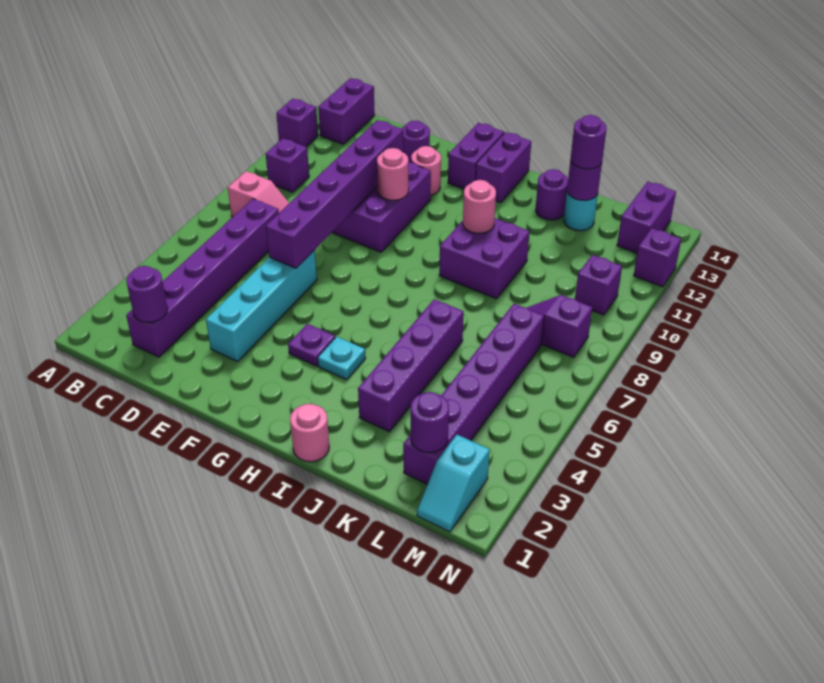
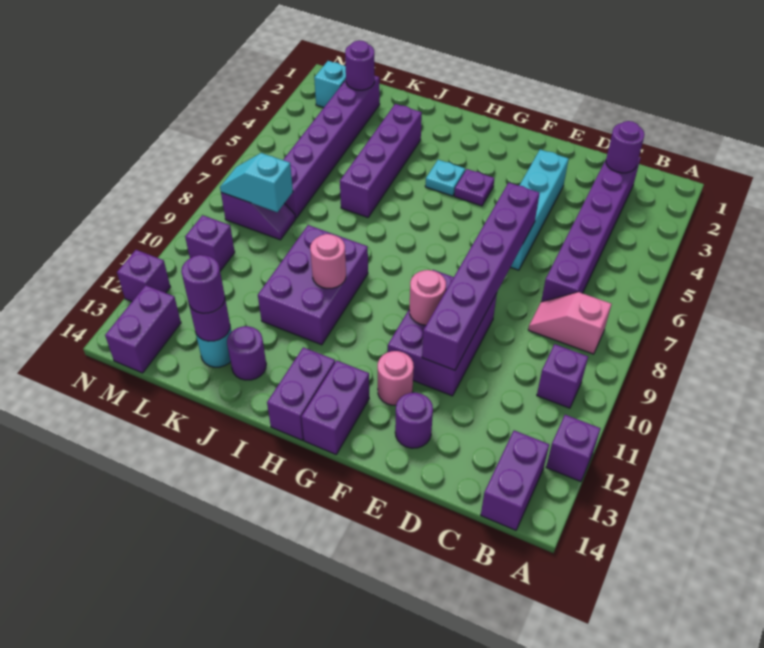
pink round brick I1 level 1 -> none
purple brick I9:J10 level 1 -> purple brick I9:J11 level 1
none -> cyan slope L8:M8 level 2 top L

